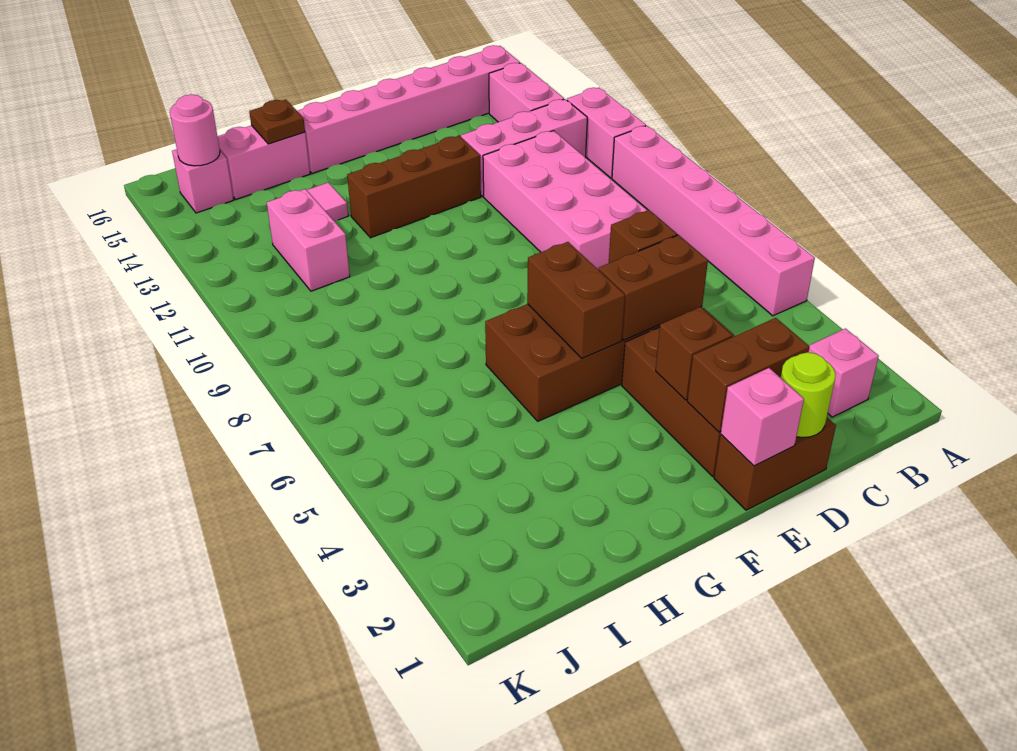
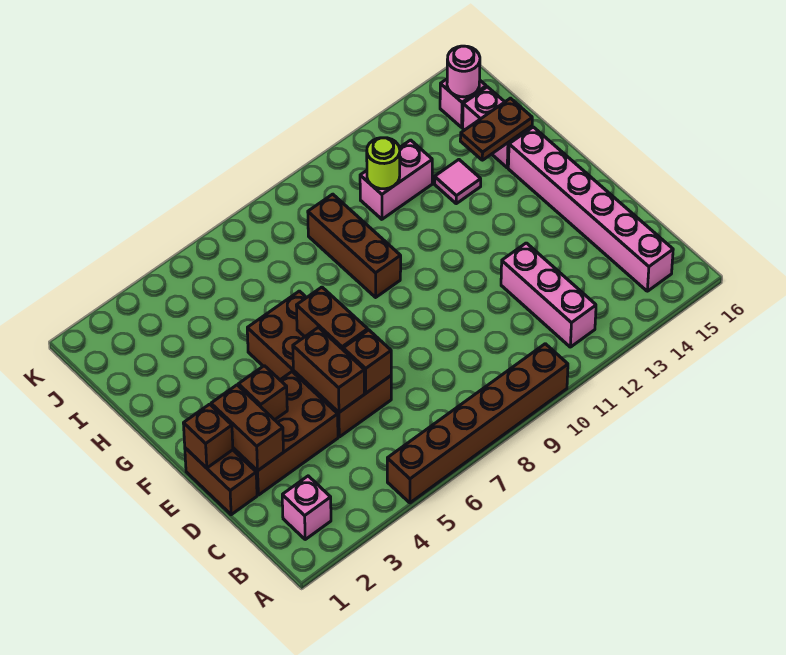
pink brick A5:A10 level 1 -> brown brick A5:A10 level 1
pink brick A11:A12 level 1 -> none
pink brick B13:B14 level 1 -> none
pink brick C8:D11 level 1 -> none
lime round brick D1 level 2 -> lime round brick I11 level 2
pink brick E1 level 2 -> brown brick E1 level 2
brown brick E12:G12 level 1 -> brown brick G9:I9 level 1
brown brick F5:F6 level 2 -> brown brick E6:F6 level 2
brown plate H15 level 2 -> brown plate H14:H15 level 2

